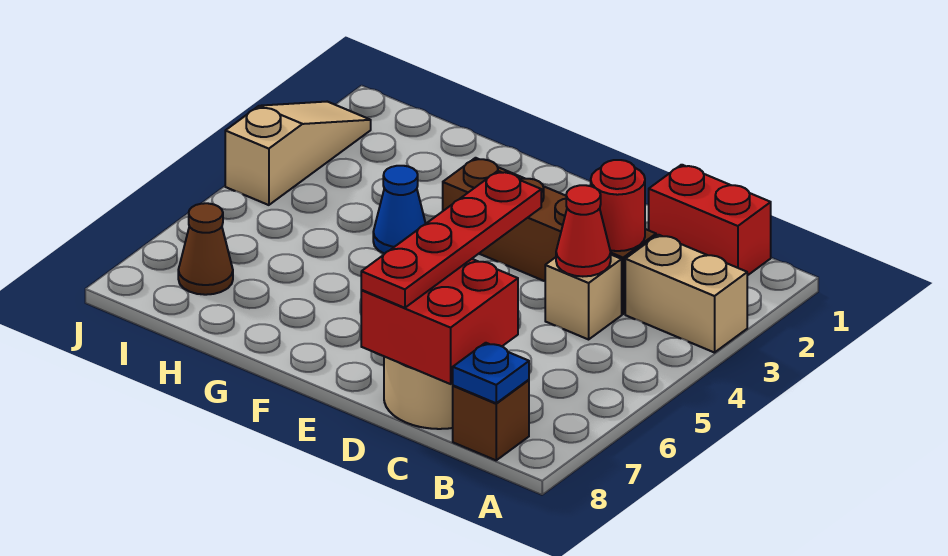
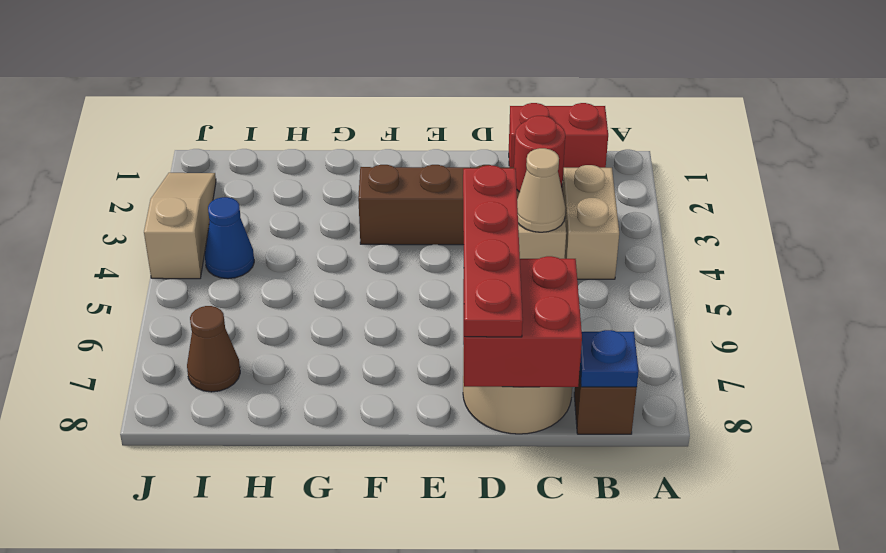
tan brick A3:B3 level 1 -> tan brick B3:B4 level 1
red cone C4 level 2 -> tan cone C4 level 2
blue cone G4 level 1 -> blue cone I4 level 1

